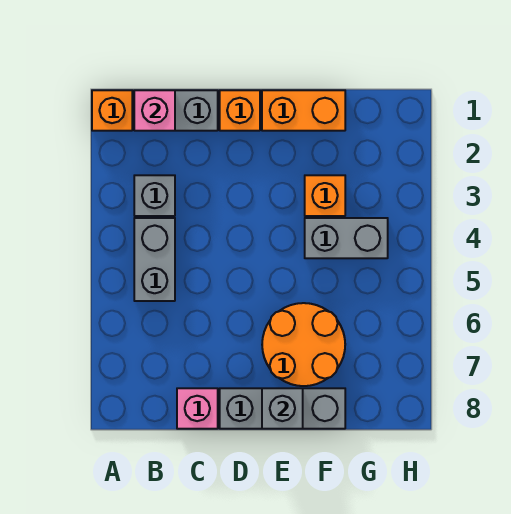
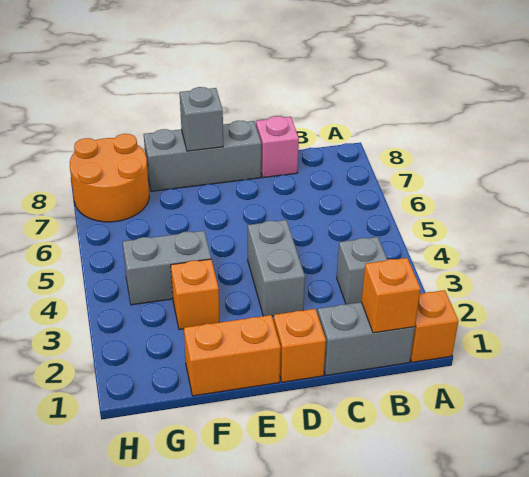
pink brick B1 level 2 -> orange brick B1 level 2
grey brick B4:B5 level 1 -> grey brick D3:D4 level 1
orange round brick E6:F7 level 1 -> orange round brick G7:H8 level 1

